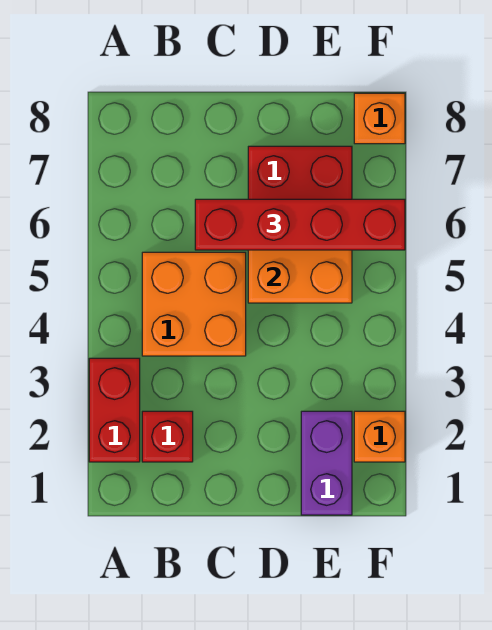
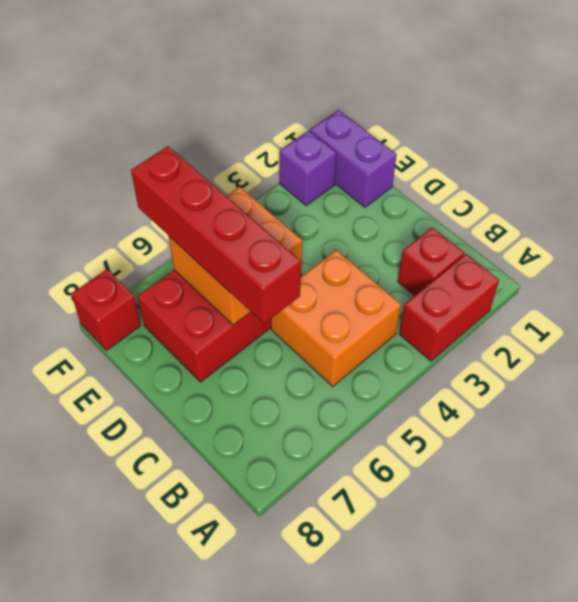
purple brick E1:E2 level 1 -> purple brick E1:F1 level 1
orange brick F2 level 1 -> purple brick F2 level 1
orange brick F8 level 1 -> red brick F8 level 1

